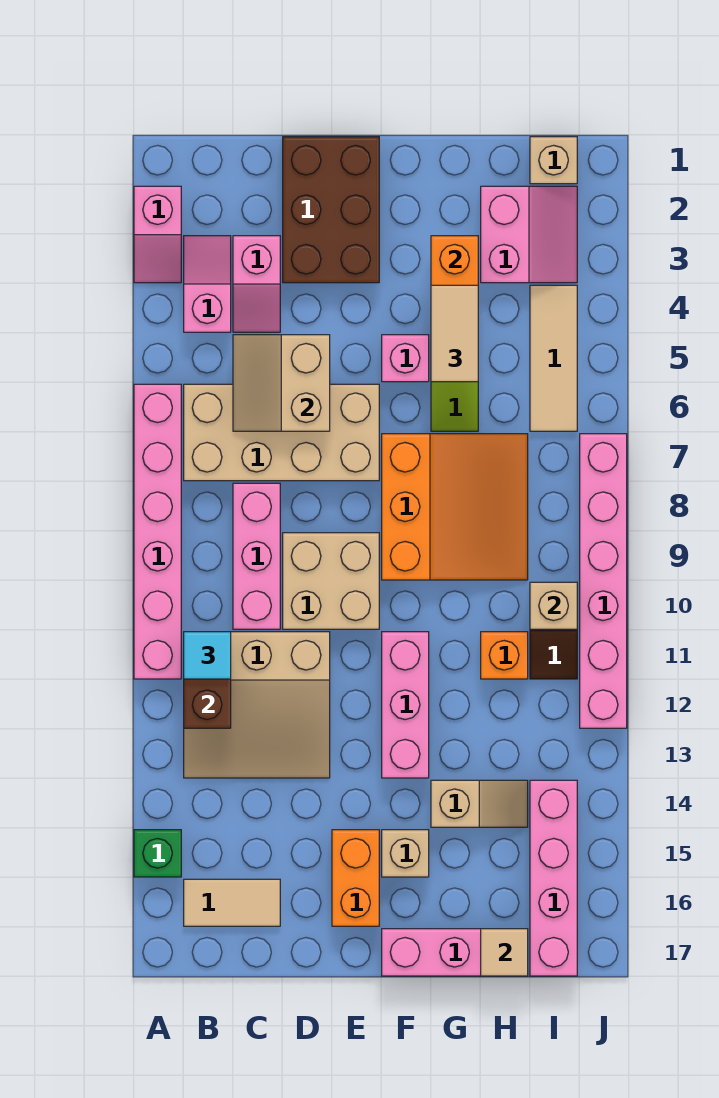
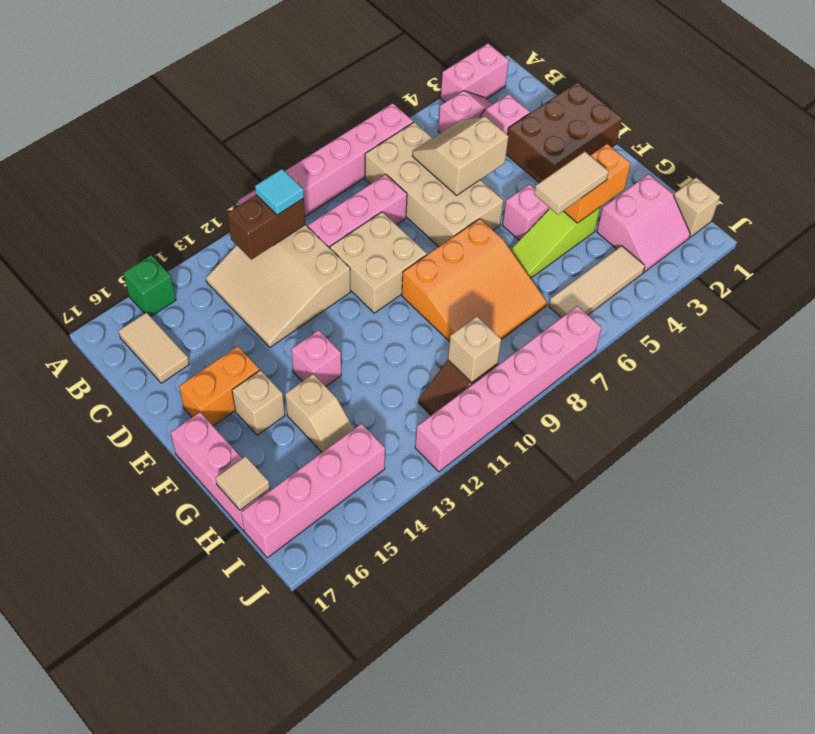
pink slope A2:A3 level 1 top 2 -> pink brick A2:A3 level 1
pink brick F11:F13 level 1 -> pink brick F13 level 1
orange brick H11 level 1 -> none

